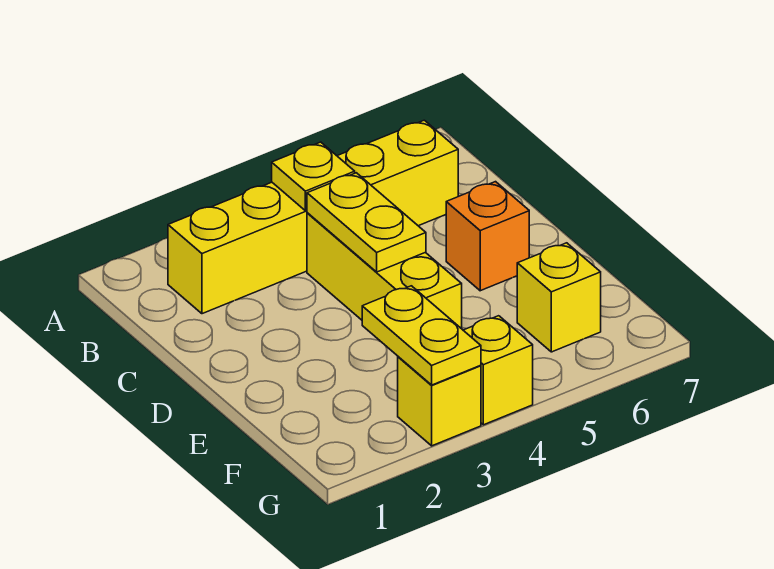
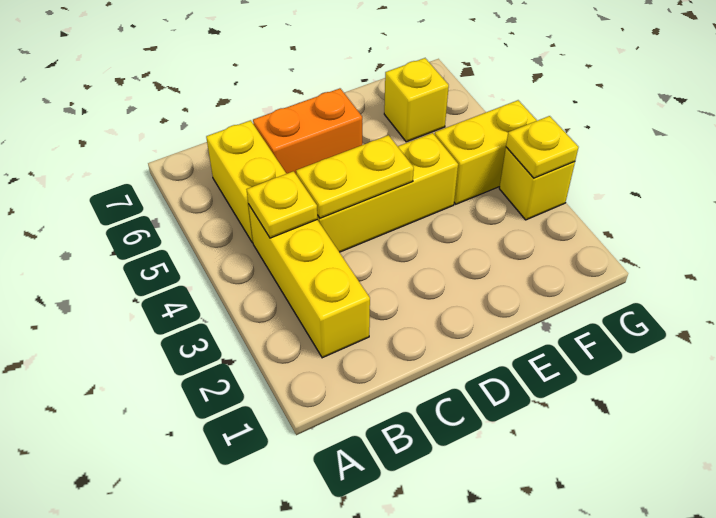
orange brick D6 level 1 -> orange brick C6:D6 level 1
yellow plate F3:G3 level 2 -> yellow plate G3 level 2
yellow brick G4 level 1 -> yellow brick F4:G4 level 1

